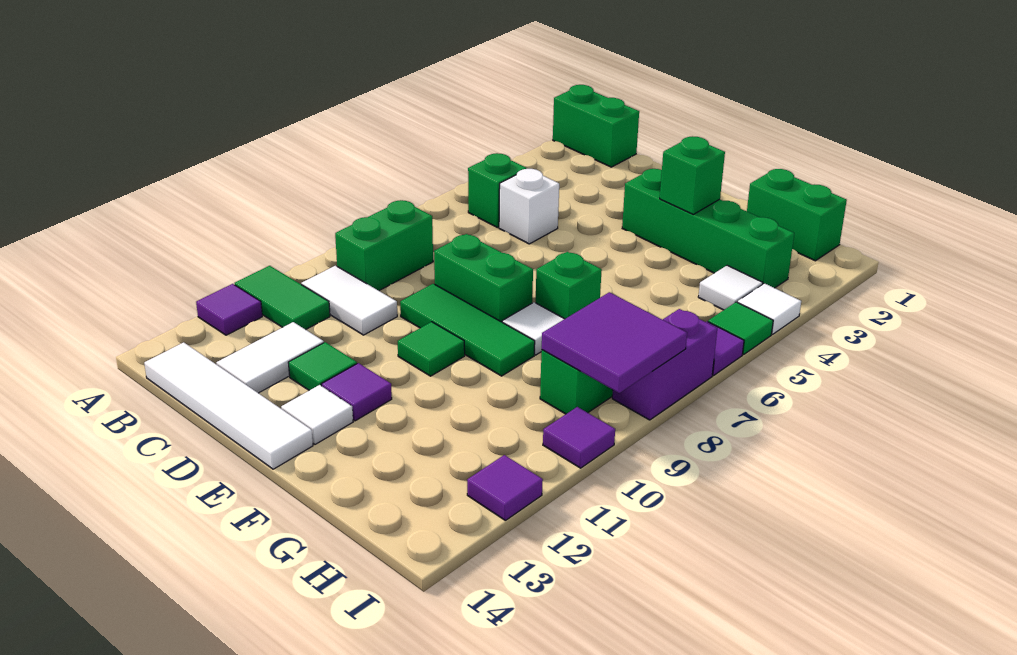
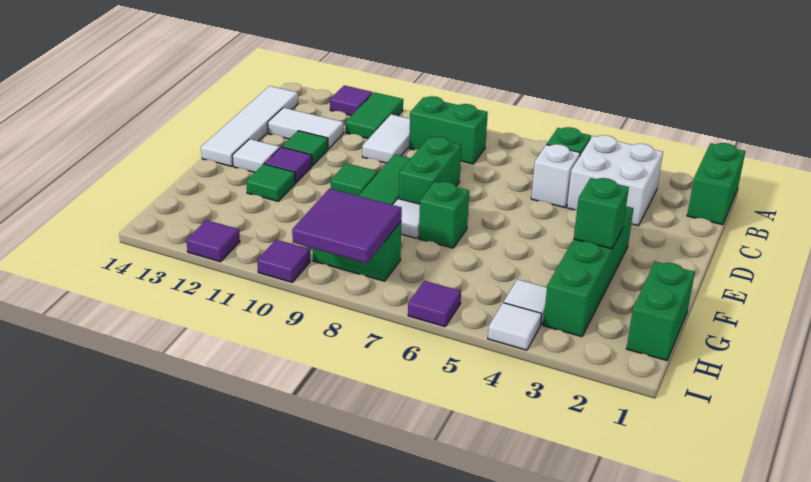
none -> white brick B3:C4 level 1
green tile I5 level 1 -> green tile F12 level 1
purple brick I7:I8 level 1 -> none

